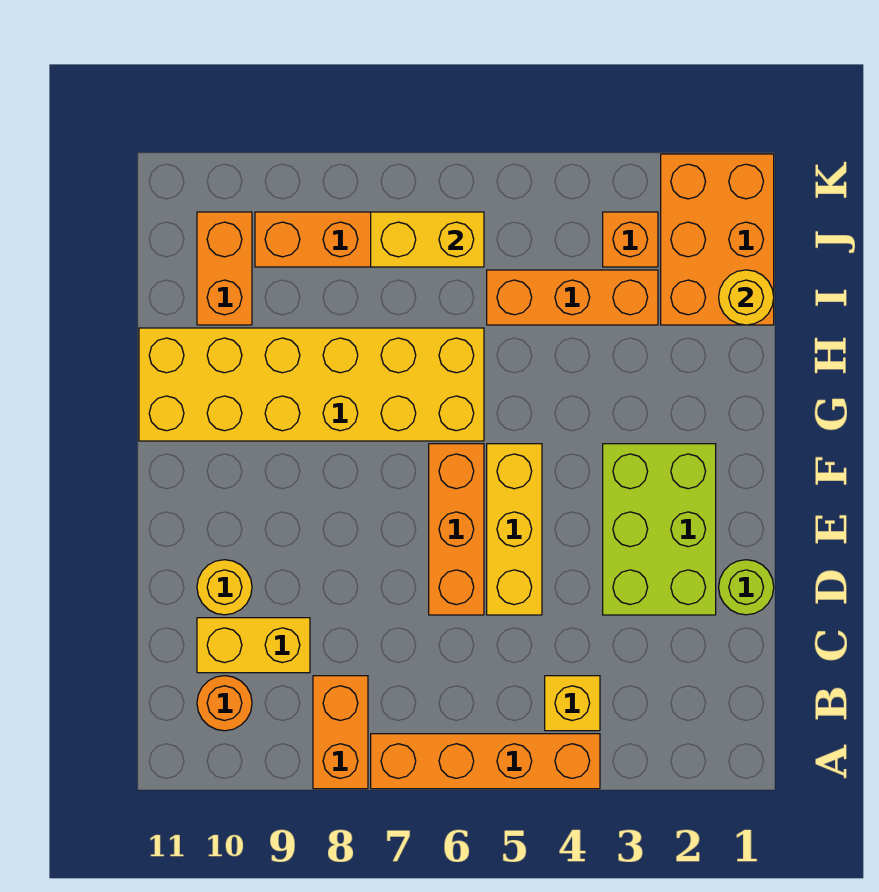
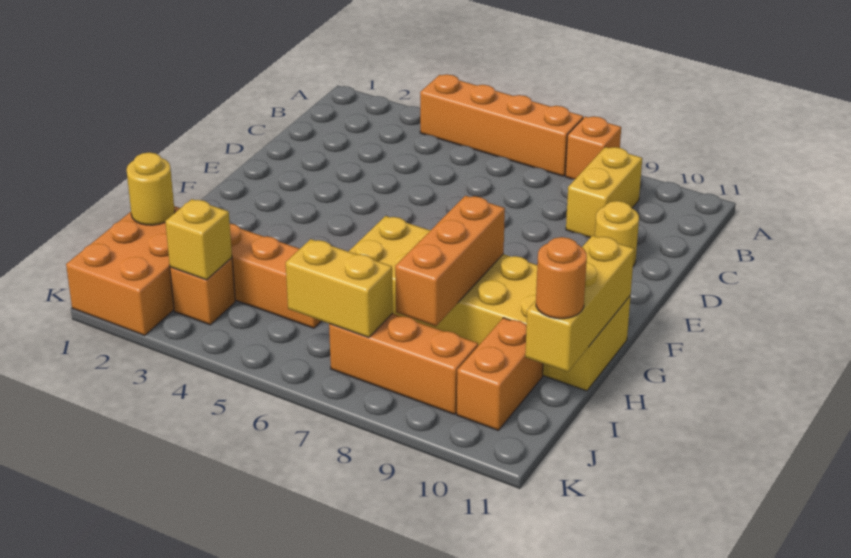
orange brick A8:B8 level 1 -> orange brick A8 level 1
yellow brick B4 level 1 -> yellow brick J3 level 2
orange round brick B10 level 1 -> orange round brick I11 level 3
yellow brick C9:C10 level 1 -> yellow brick B9:C9 level 1
lime round brick D1 level 1 -> none
lime brick D2:F3 level 1 -> none
yellow brick D5:F5 level 1 -> yellow brick G11:I11 level 2
orange brick D6:F6 level 1 -> orange brick G8:I8 level 2

